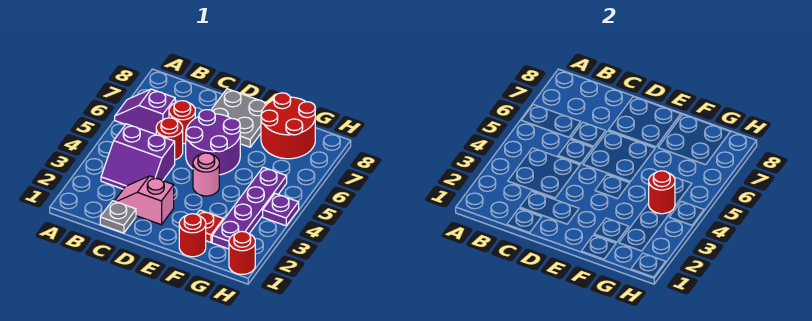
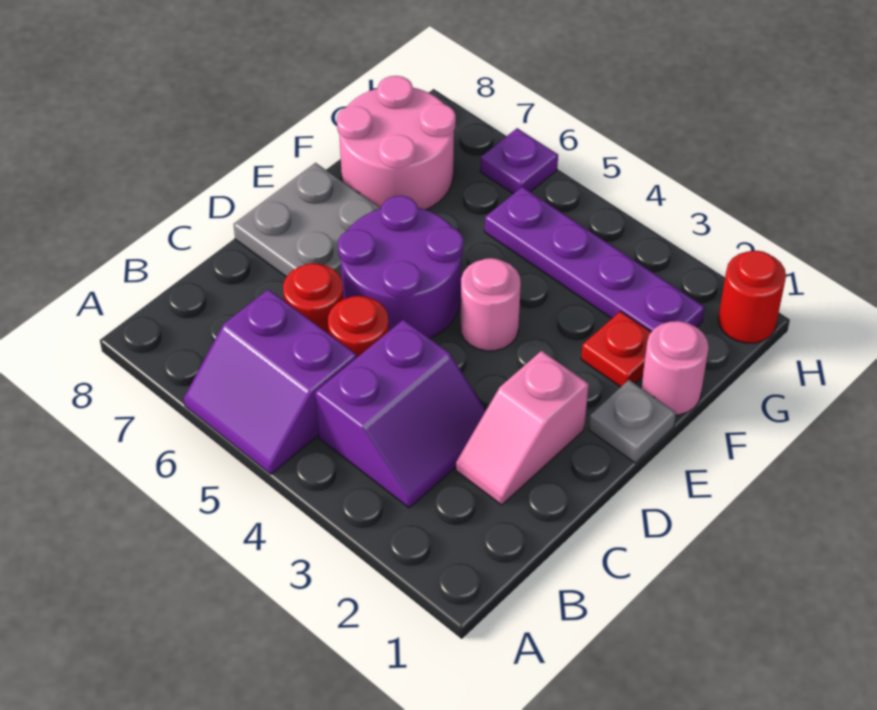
purple slope A6:B6 level 1 top B -> purple slope A5:B6 level 1 top B
grey plate C1 level 1 -> grey plate E1 level 1
red round brick F1 level 1 -> pink round brick F1 level 1
red round brick F7:G8 level 1 -> pink round brick F7:G8 level 1
red round brick G4 level 2 -> none
purple plate H4 level 1 -> purple plate H6 level 1

